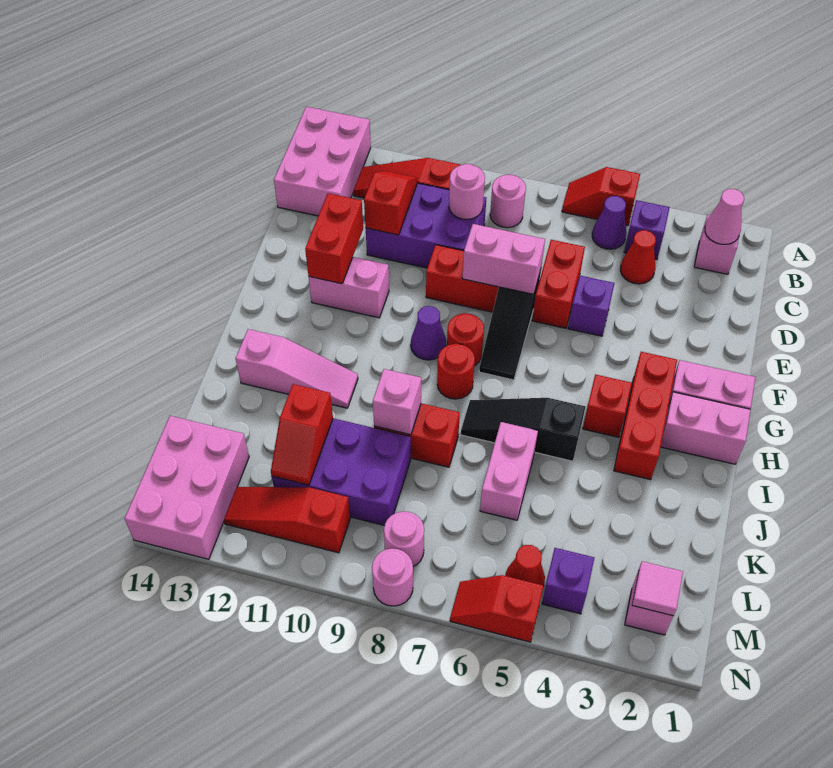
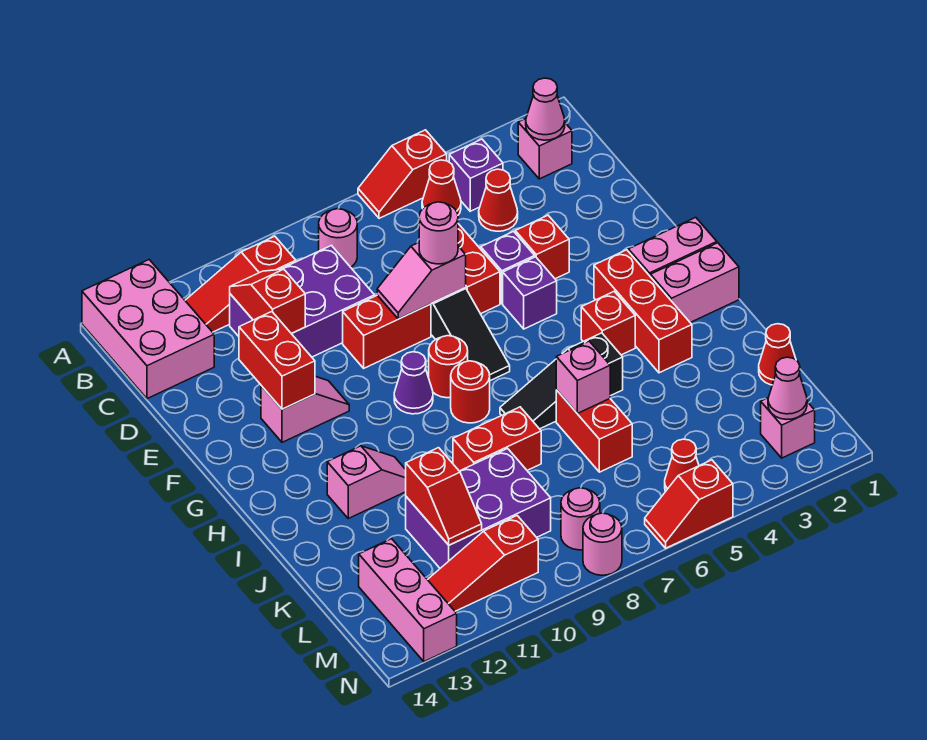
purple cone B5 level 1 -> red cone B5 level 1
pink round brick C9 level 2 -> pink round brick E7 level 3
none -> red brick E4 level 1
pink brick E7:E8 level 2 -> pink slope E7:E8 level 2 top 7
pink brick F11:F12 level 1 -> pink slope F11:F12 level 1 top 12
pink slope I11:I13 level 1 top 13 -> pink slope I11:I12 level 1 top 12
pink brick J6:K6 level 1 -> red brick J6:K6 level 1
pink brick J9 level 2 -> pink brick J6 level 2
none -> red cone K1 level 1
pink brick L13:N14 level 1 -> pink brick L13:N13 level 1
pink tile M2 level 2 -> pink cone M2 level 2
purple brick M4 level 1 -> purple brick F5 level 1

